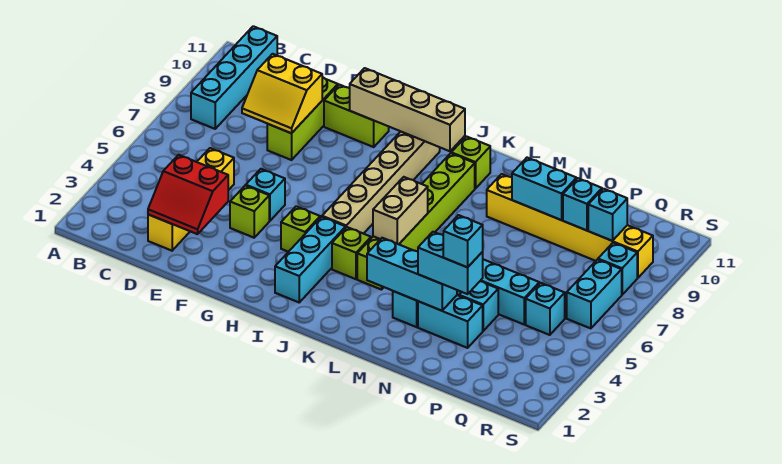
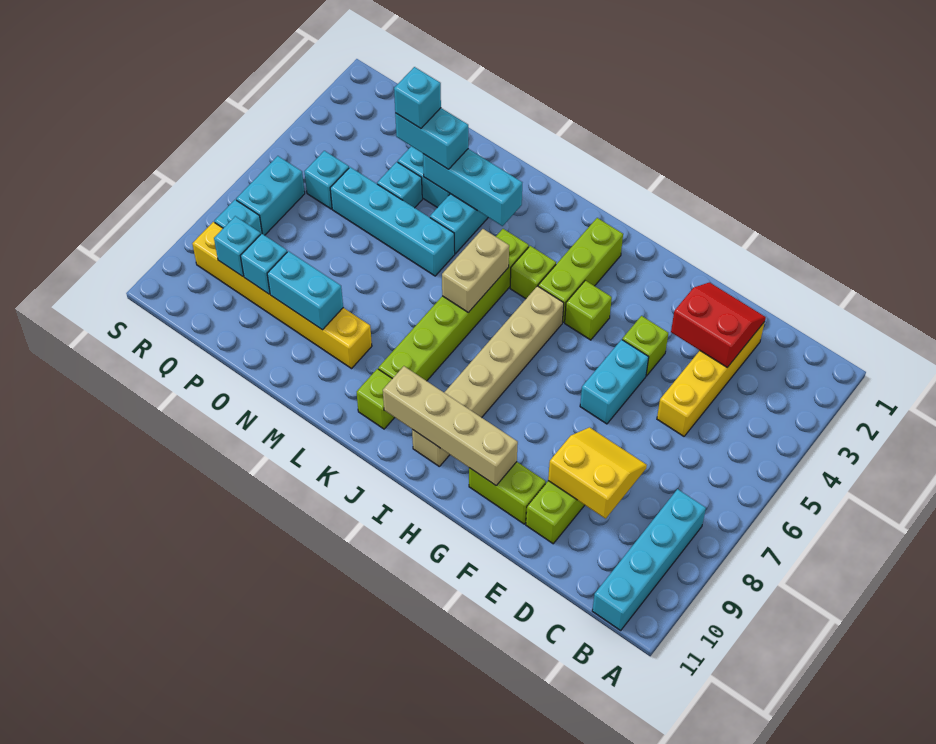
cyan brick F5 level 1 -> cyan brick F5:F6 level 1
cyan brick I2:I4 level 1 -> lime brick I2:I4 level 1

